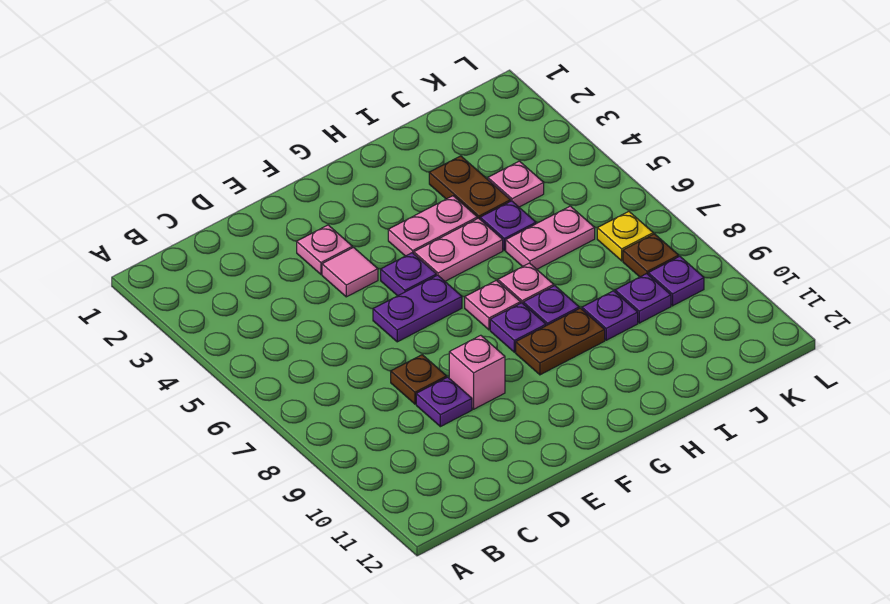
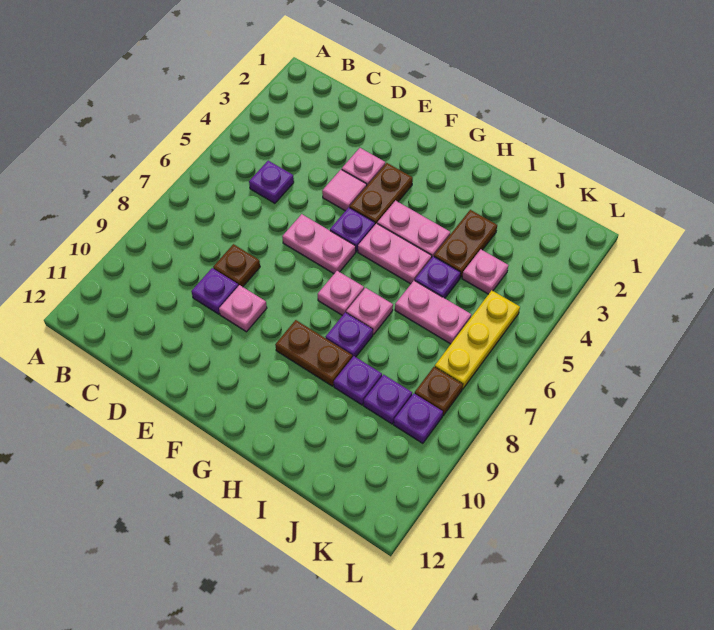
purple plate E6:F6 level 1 -> pink plate E6:F6 level 1
pink brick E9 level 1 -> pink plate E9 level 1
none -> brown plate F3:F4 level 1
purple plate G8 level 1 -> purple plate C5 level 1
yellow plate K7 level 1 -> yellow plate K5:K7 level 1

